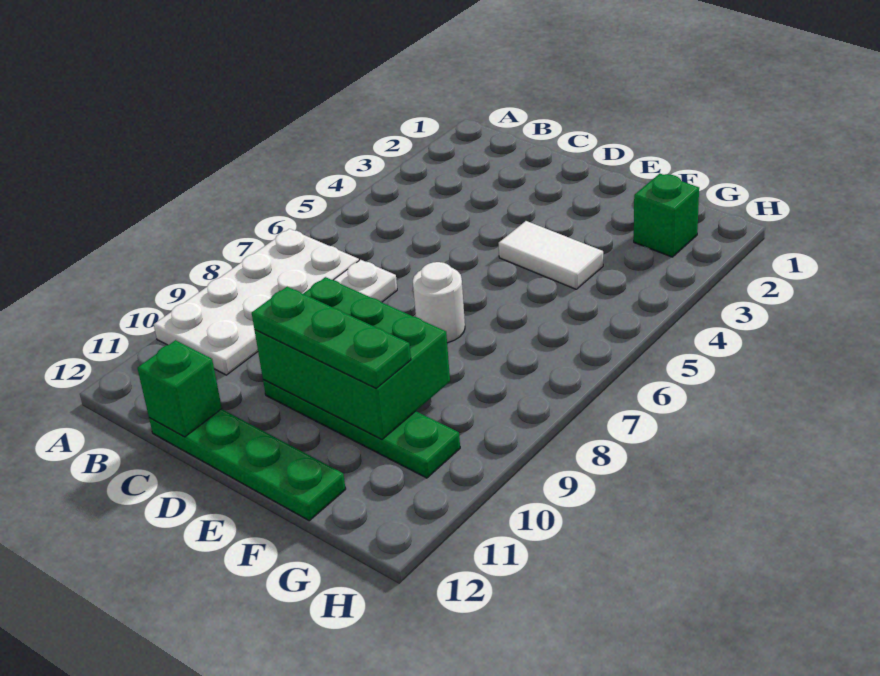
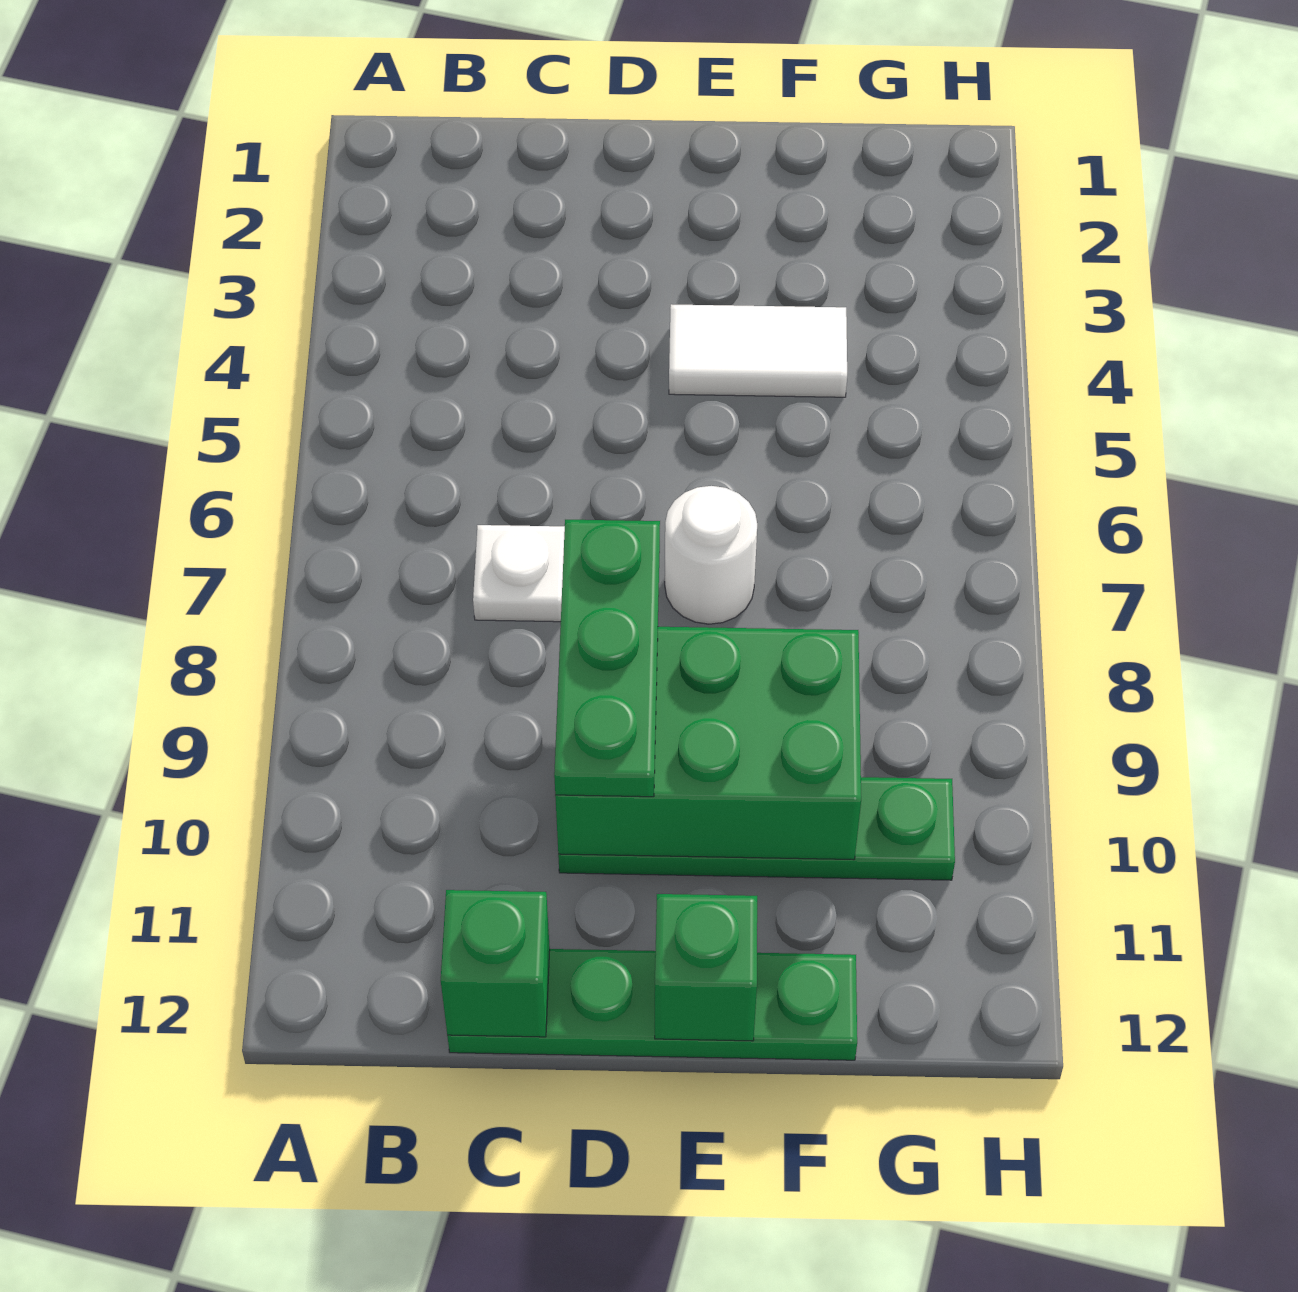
white plate A7:B10 level 1 -> none
green plate D10:F10 level 3 -> green plate D8:D10 level 3
green brick G2 level 1 -> green brick E12 level 2

